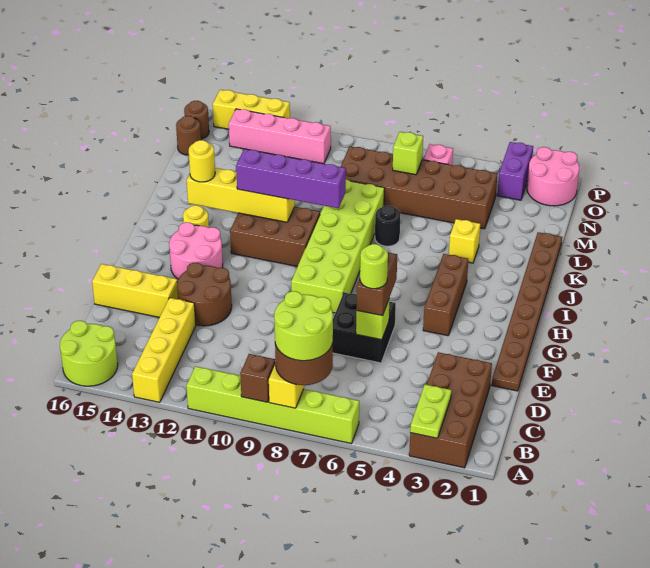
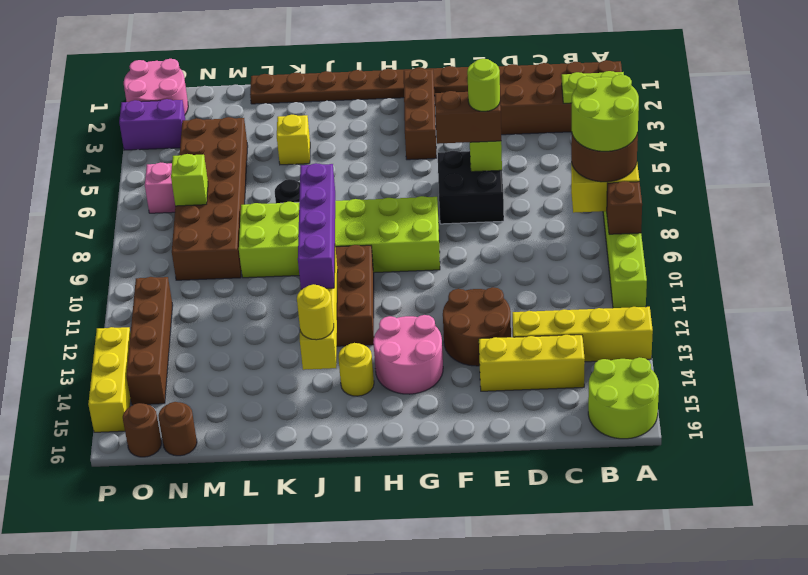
yellow brick E14:E16 level 1 -> yellow brick C14:E14 level 1
brown brick G4:I4 level 1 -> brown brick G2:G4 level 1
pink brick O11:O14 level 1 -> brown brick O11:O14 level 1

